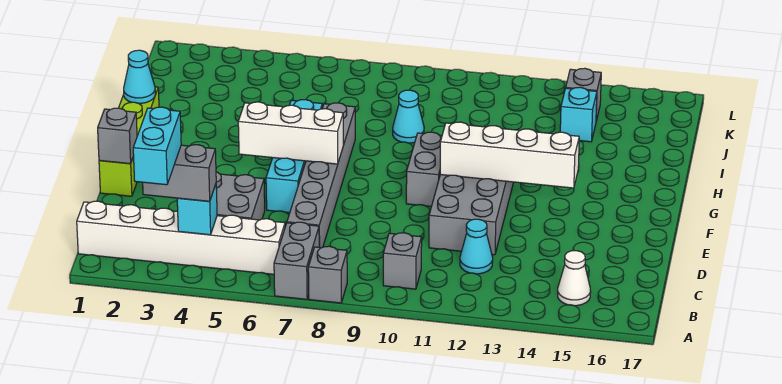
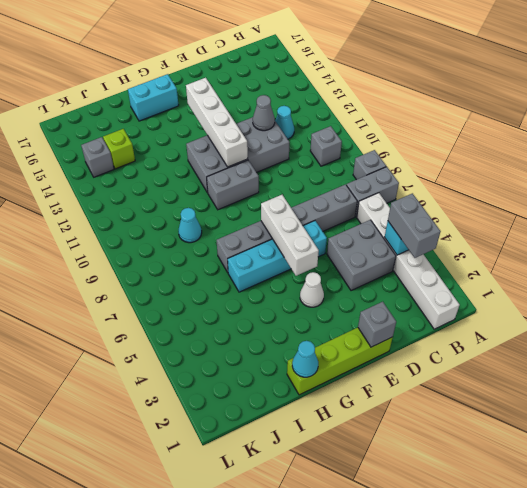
cyan brick A3:B3 level 4 -> cyan brick G16:H16 level 1
white cone B15 level 1 -> white cone F4 level 1
none -> grey cone D12 level 2
cyan brick J14 level 1 -> lime brick J14 level 1

